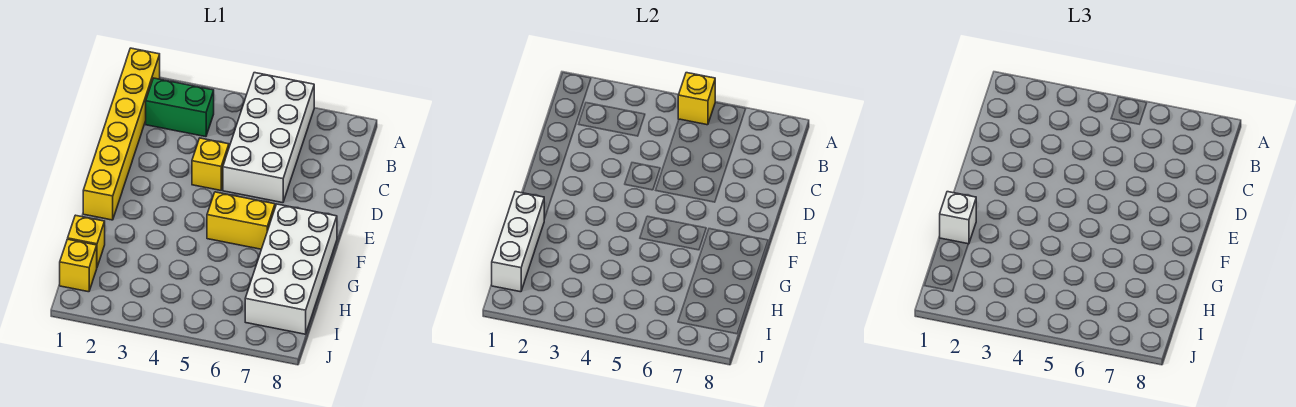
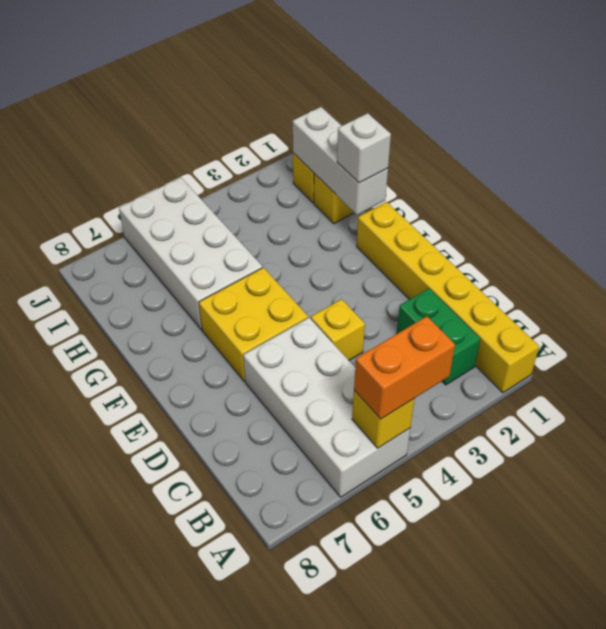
none -> orange brick A4:A5 level 3
green brick B2:B3 level 1 -> green brick B2:C2 level 1
yellow brick F5:F6 level 1 -> yellow brick E5:F6 level 1
white brick F7:I8 level 1 -> white brick G5:J6 level 1

